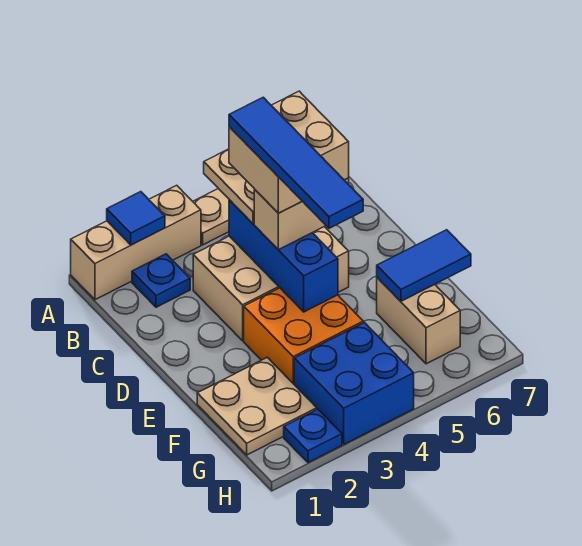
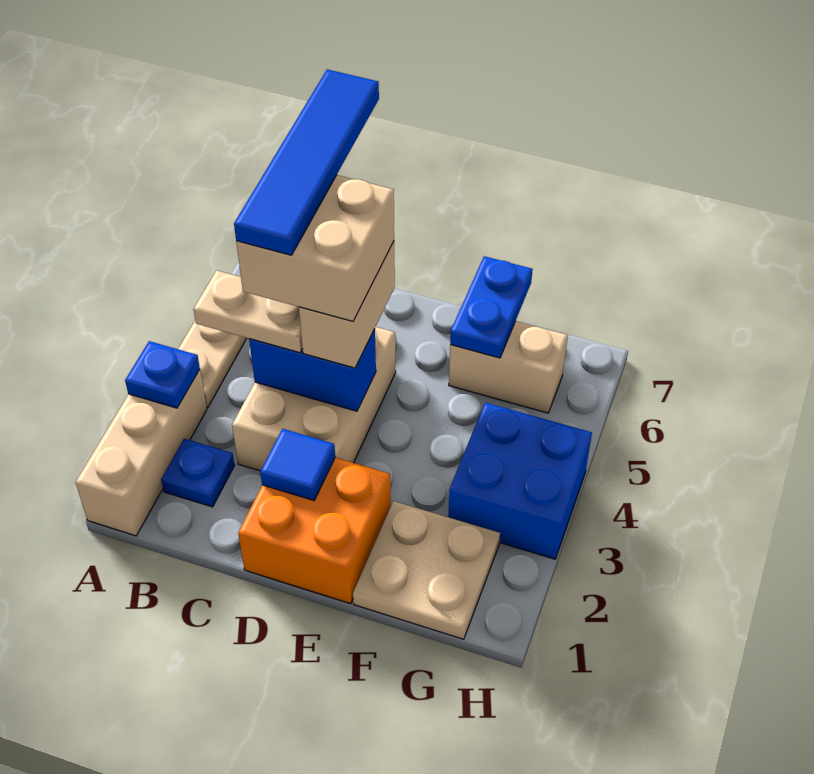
blue tile A2 level 2 -> blue tile D2 level 2
blue brick C4:E4 level 2 -> blue brick C4:D4 level 2
blue tile C4:F4 level 5 -> blue tile C4:C7 level 5
orange brick E3:F4 level 1 -> orange brick D1:E2 level 1
blue tile F6:F7 level 2 -> blue plate F6:F7 level 2
blue plate H2 level 1 -> blue plate A3 level 2

